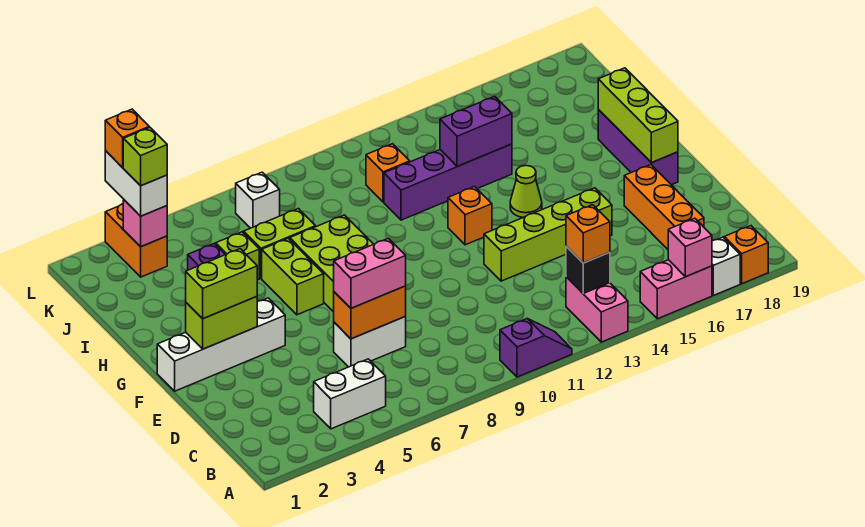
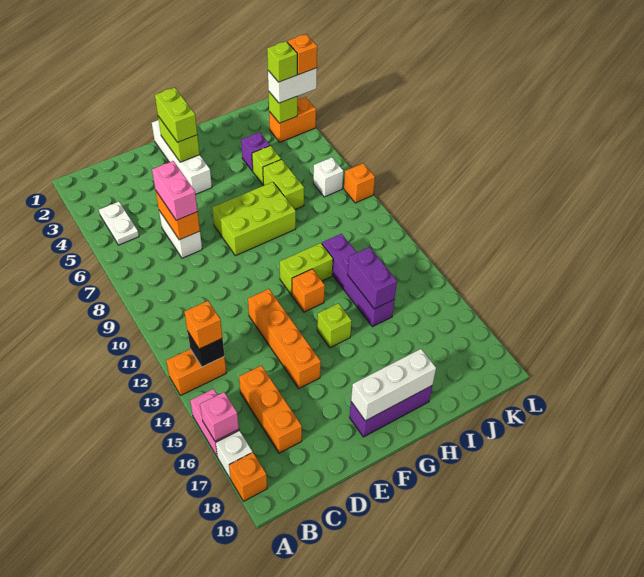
purple slope A10:A11 level 1 top 10 -> none
pink brick A13:B13 level 1 -> orange brick A13:B13 level 1
white brick B4:B5 level 1 -> white plate B4:B5 level 1
orange brick C17:E17 level 1 -> orange brick C15:C17 level 1
lime brick E12:E15 level 1 -> orange brick E12:E15 level 1
lime brick F18:H18 level 2 -> white brick F18:H18 level 2
lime brick G6:H6 level 1 -> lime brick G11:H11 level 1
lime cone G14 level 1 -> lime brick G14 level 1
orange brick J11 level 1 -> orange brick L8 level 1
pink brick K3 level 2 -> lime brick K3 level 2

